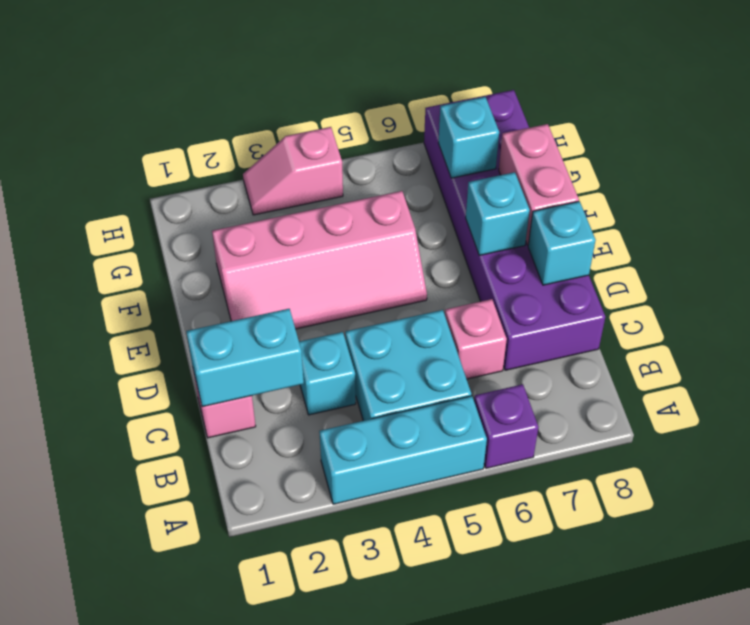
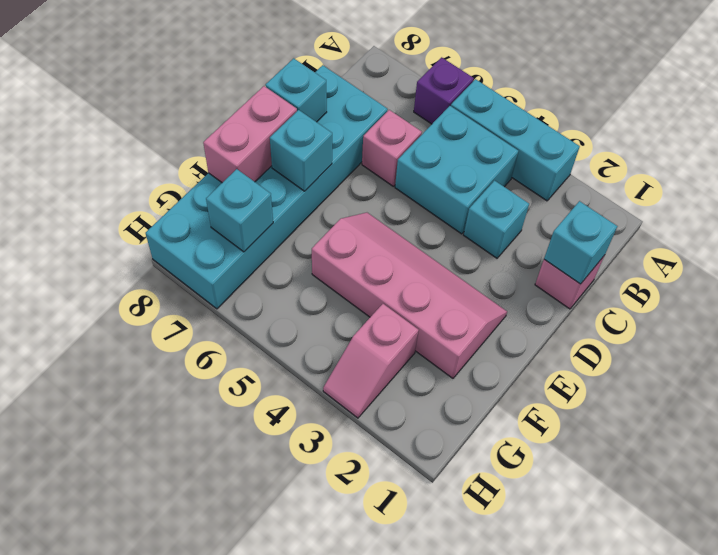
cyan brick C1:C2 level 2 -> cyan brick C1 level 2
purple brick C7:H8 level 1 -> cyan brick C7:H8 level 1
pink slope H3:H4 level 1 top 4 -> pink slope G3:H3 level 1 top G

